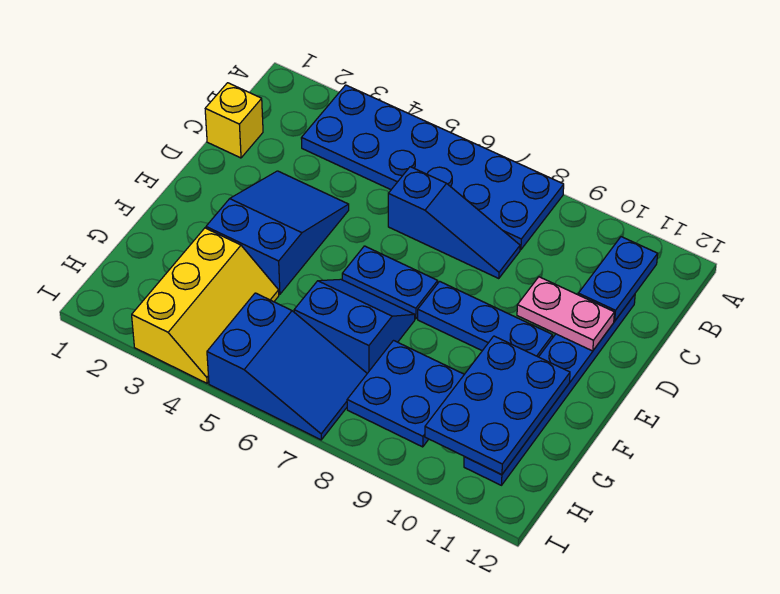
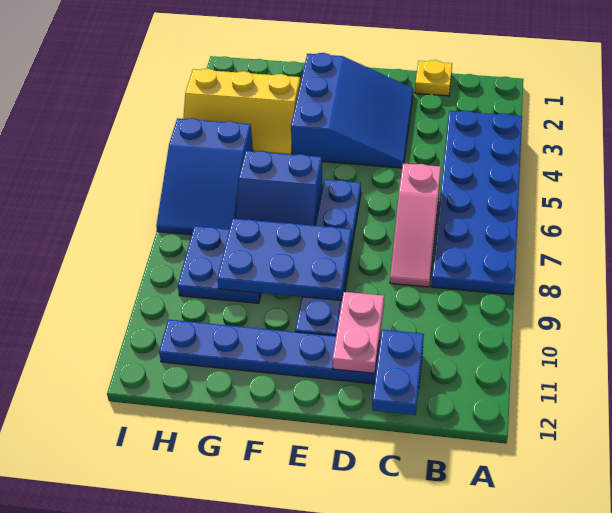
blue plate B11:C11 level 2 -> blue plate C11:C12 level 2
yellow brick C1 level 1 -> yellow plate C1 level 1
blue slope C6:C8 level 1 top 6 -> pink slope C6:C8 level 1 top 6
blue slope D3:F4 level 1 top F -> blue slope D2:F4 level 1 top F
blue slope F6:G7 level 1 top G -> blue slope F6:G7 level 1 top 6
blue plate F10:H11 level 2 -> blue plate E8:G9 level 2

